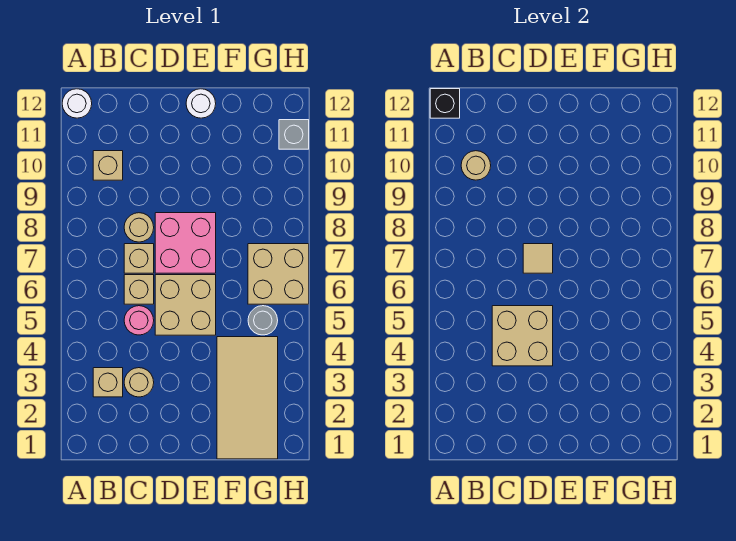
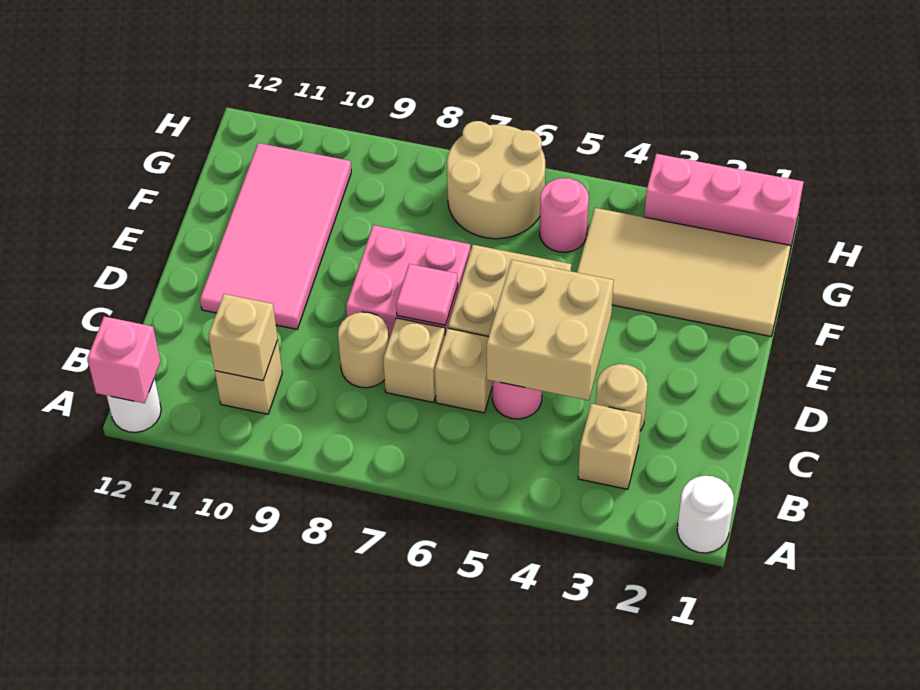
black brick A12 level 2 -> pink brick A12 level 2
tan round brick B10 level 2 -> tan brick B10 level 2
tan tile D7 level 2 -> pink tile D7 level 2
none -> pink tile D10:G11 level 1
white round brick E12 level 1 -> white round brick A1 level 1
grey round brick G5 level 1 -> pink round brick G5 level 1
tan brick G6:H7 level 1 -> tan round brick G6:H7 level 1
none -> pink brick H1:H3 level 1
grey brick H11 level 1 -> none

